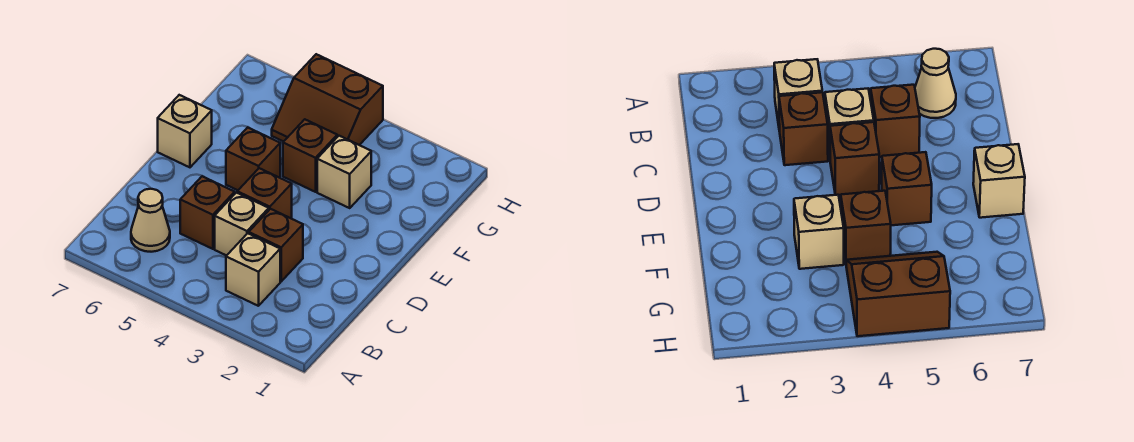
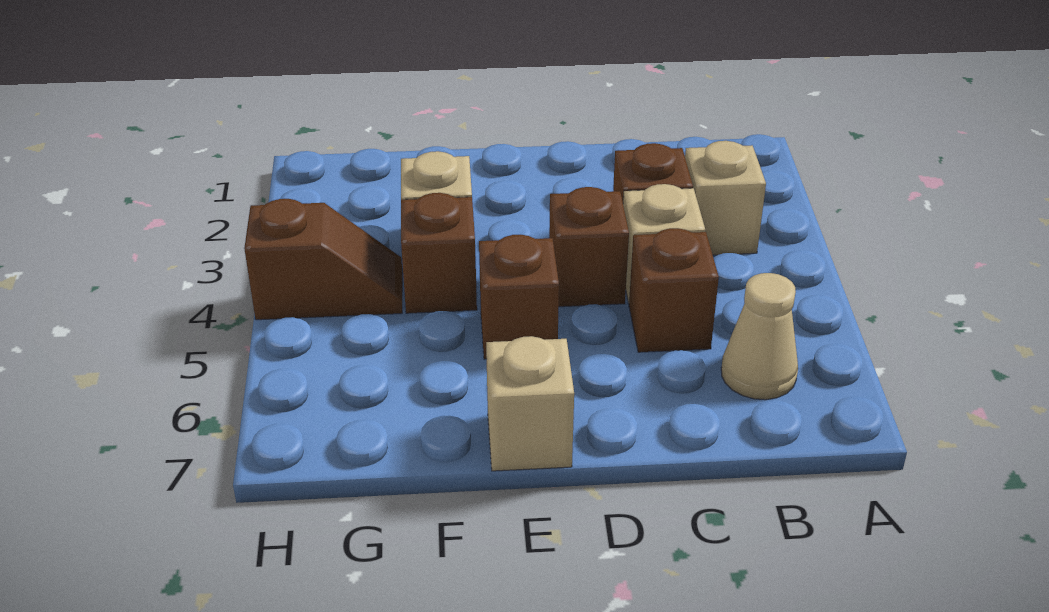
brown slope G4:H5 level 1 top H -> brown slope G4:H4 level 1 top H

